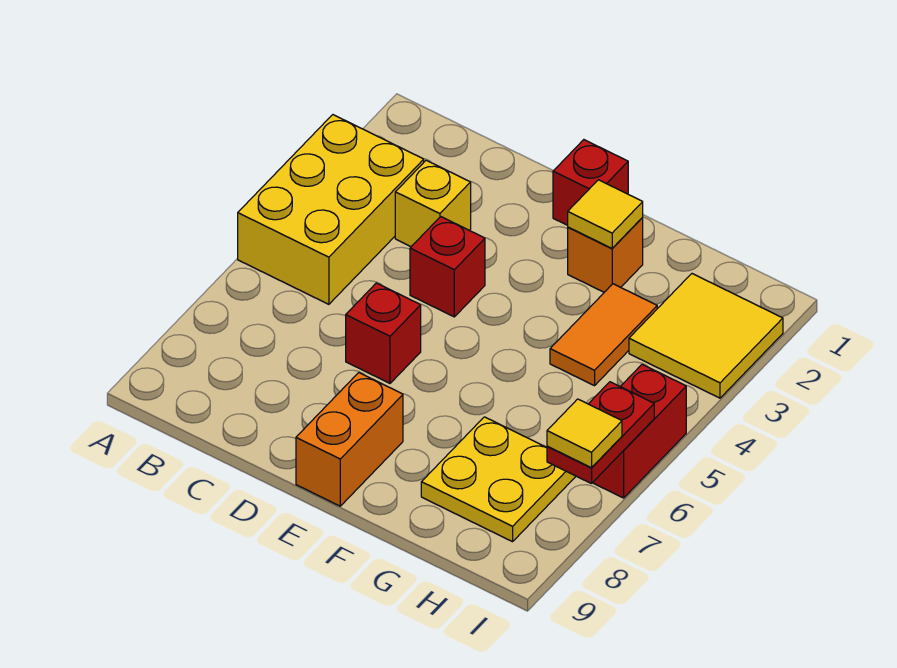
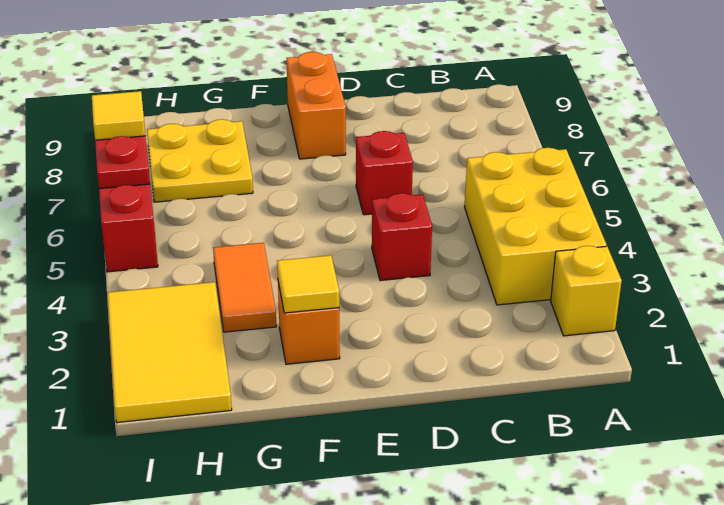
yellow brick C3 level 1 -> yellow brick A2 level 1
red brick E1 level 1 -> none
yellow tile H2:I3 level 1 -> yellow tile H1:I3 level 1

